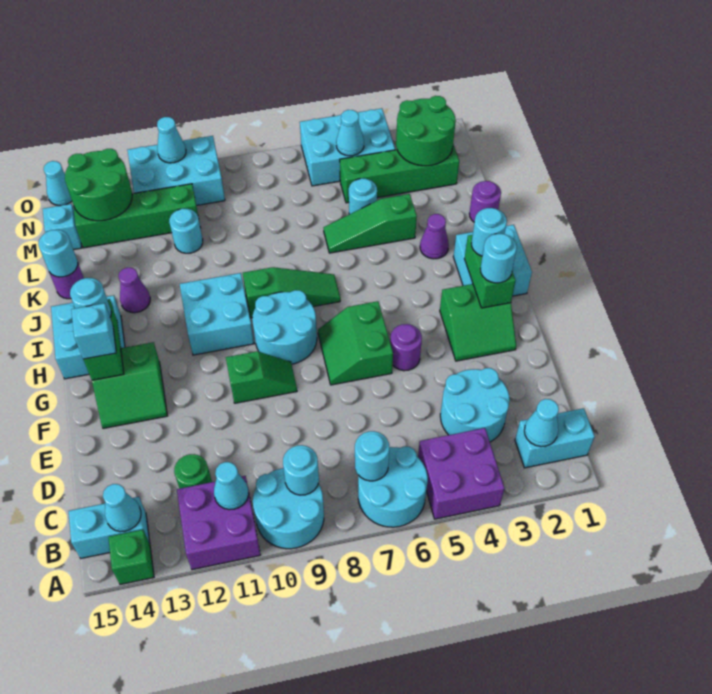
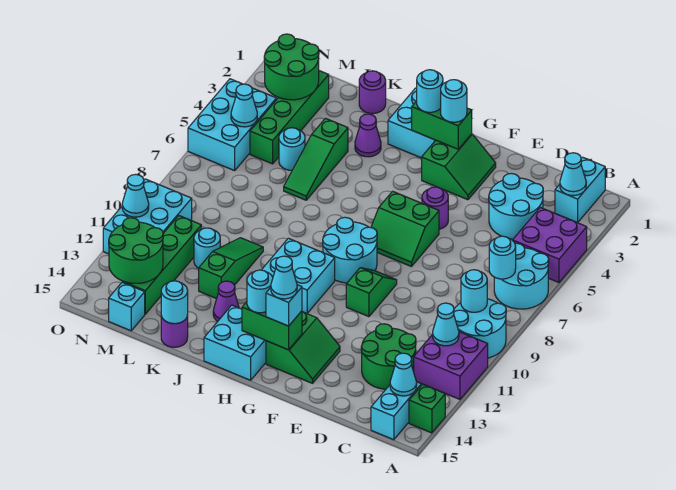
green round brick C12 level 1 -> green round brick C12:D13 level 1
green slope I7:I9 level 1 top 9 -> green slope K10:K12 level 1 top 12
cyan cone O15 level 1 -> cyan cone G14 level 4

